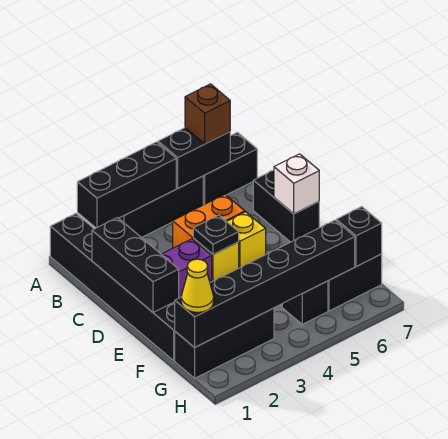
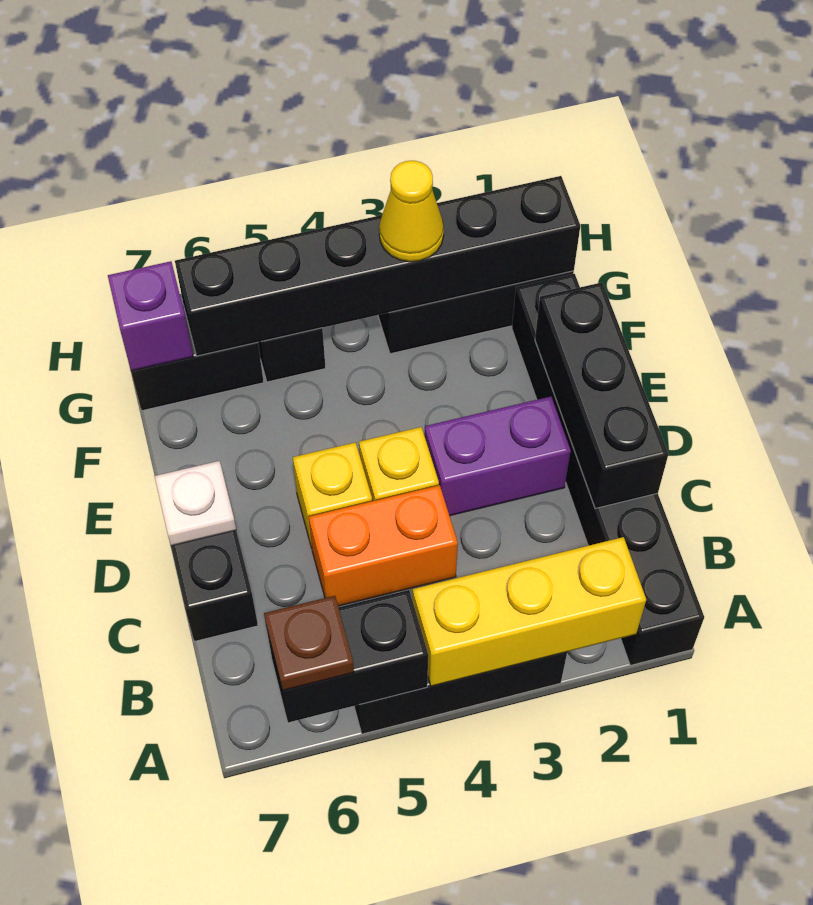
black brick A2:A4 level 2 -> yellow brick A2:A4 level 2
black brick A6:A7 level 1 -> none
brown brick A6 level 3 -> brown plate A6 level 3
black plate D4 level 2 -> none
white brick D7 level 2 -> white plate D7 level 2
yellow cone G1 level 3 -> yellow cone G3 level 3
black brick G7 level 2 -> purple brick G7 level 2

